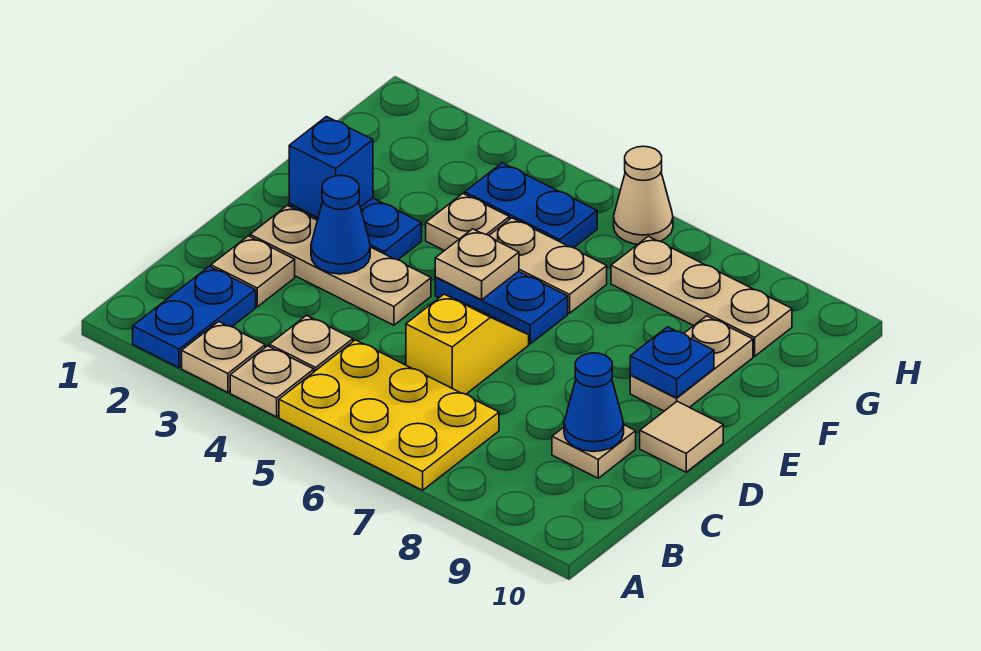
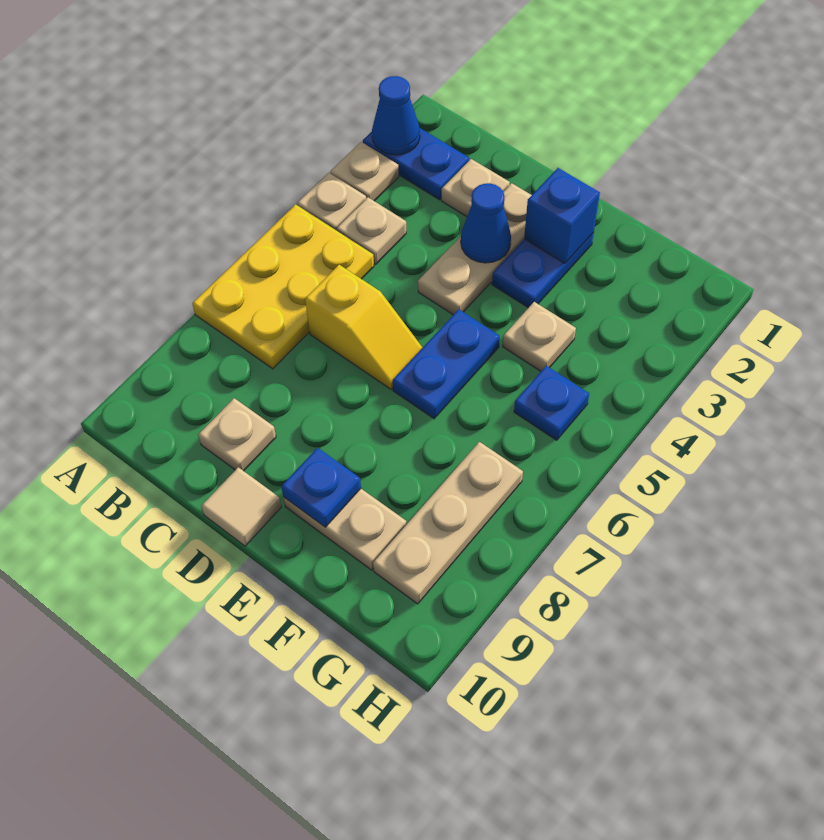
blue cone C9 level 2 -> blue cone A2 level 2
tan plate E5 level 2 -> none
tan plate F5:F6 level 1 -> none
blue plate G4:G5 level 1 -> blue plate G5 level 1
tan cone H6 level 1 -> none

